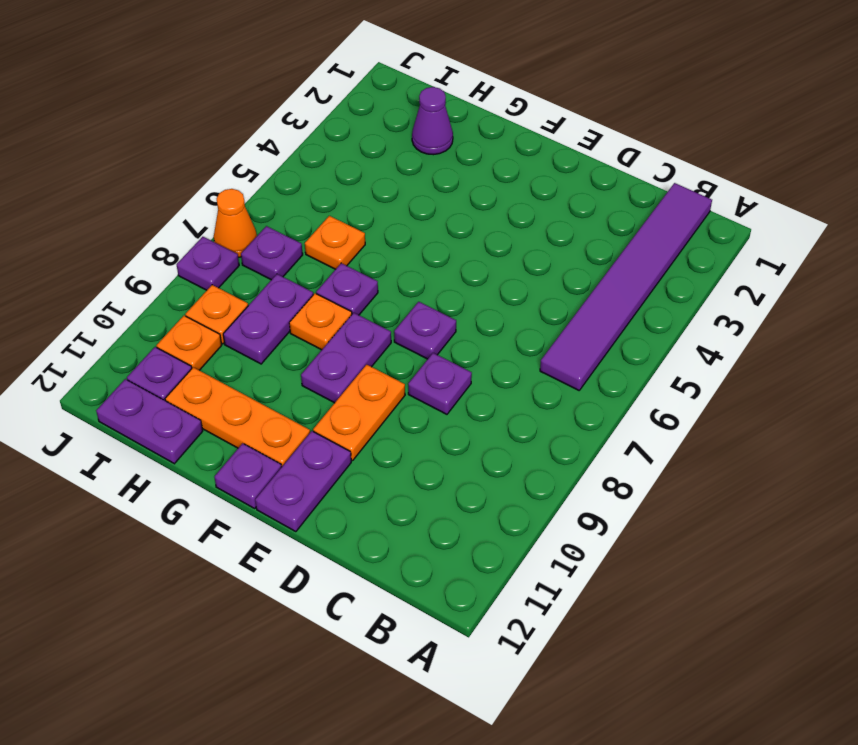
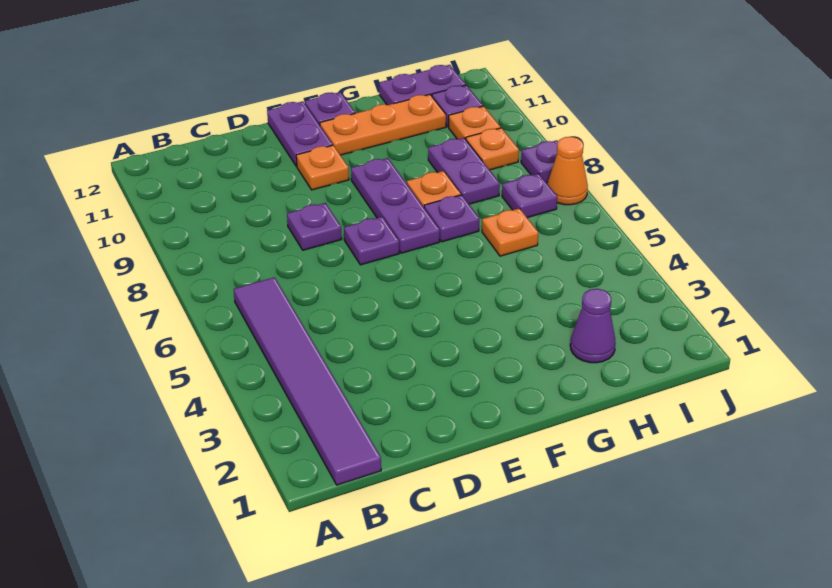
orange plate E9:E10 level 1 -> orange plate E10 level 1
purple plate F8:F9 level 1 -> purple plate F7:F9 level 1

